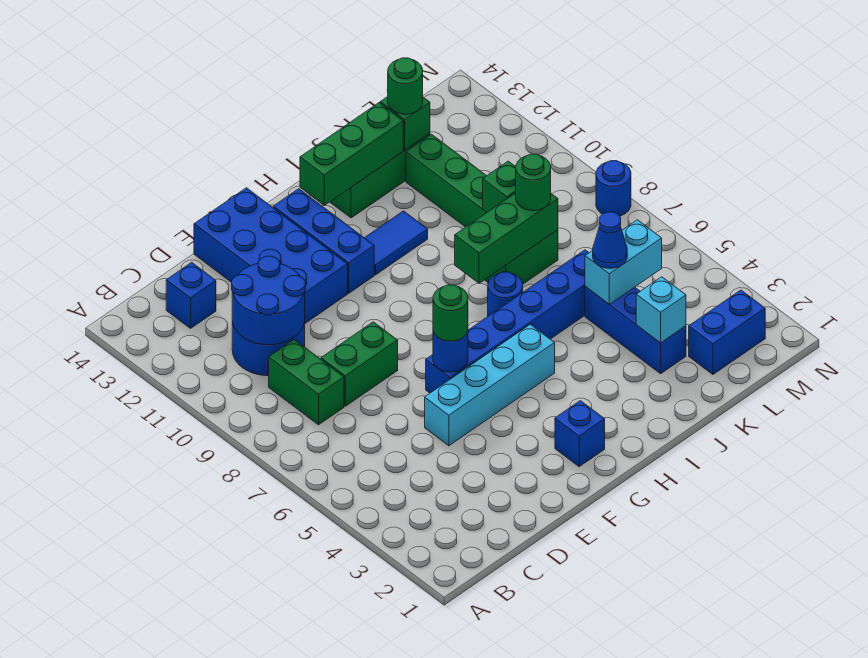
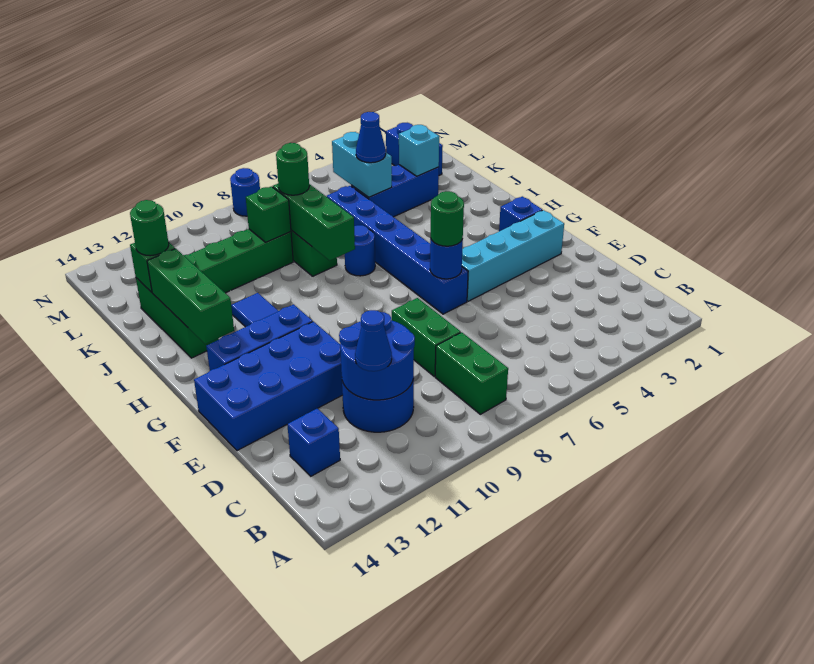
green brick C8:C9 level 1 -> green brick B8:C8 level 1
none -> blue cone C11 level 3
cyan brick E5:H5 level 1 -> cyan brick F2:F5 level 1

